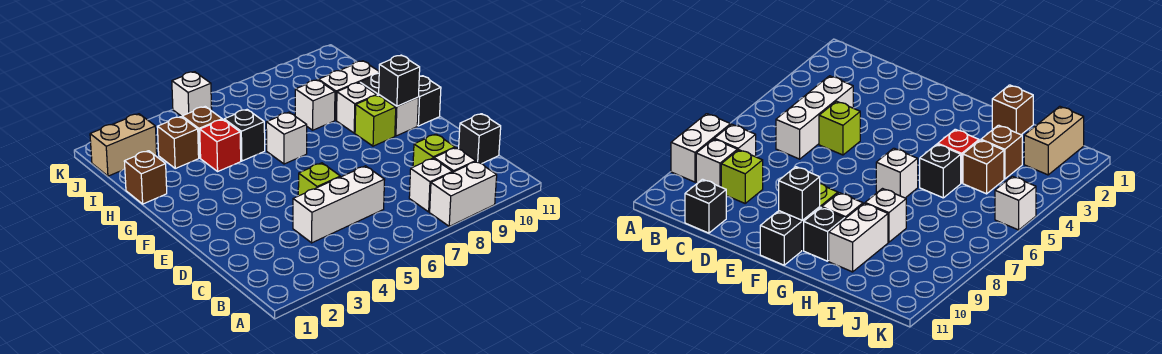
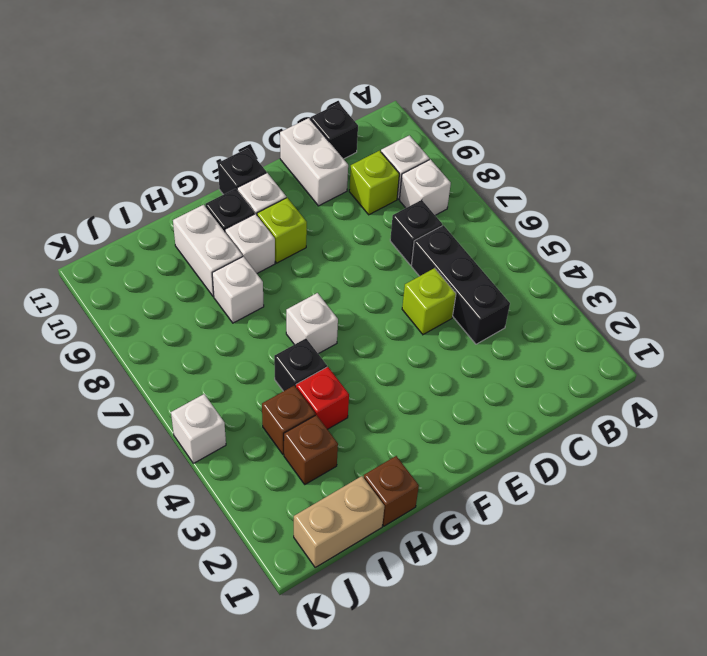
white brick A8:A9 level 1 -> white brick D10:D11 level 1
white brick C4:C6 level 1 -> black brick C4:C6 level 1
black brick F10 level 2 -> black brick C7 level 1
tan brick J1:J2 level 1 -> tan brick I1:J1 level 1

